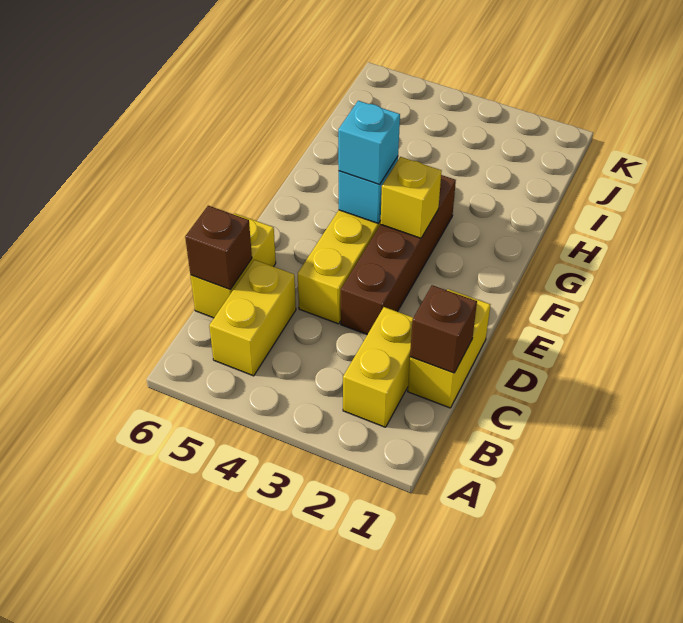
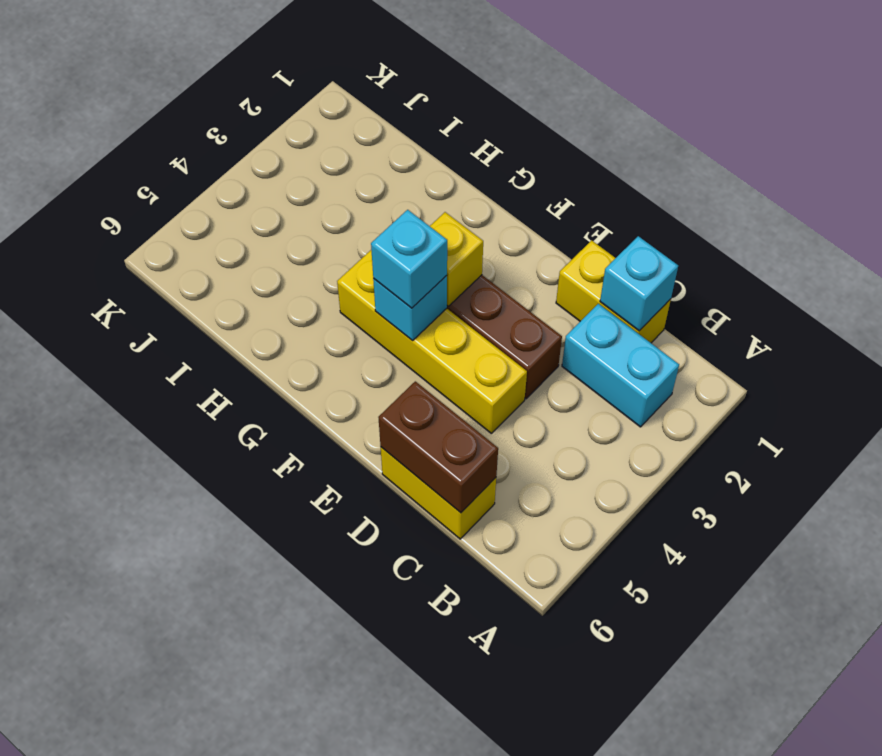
yellow brick B2:C2 level 1 -> cyan brick B2:C2 level 1
yellow brick B5:C5 level 1 -> none
brown brick C1 level 2 -> cyan brick C1 level 2
brown brick C6 level 2 -> brown brick C6:D6 level 2

